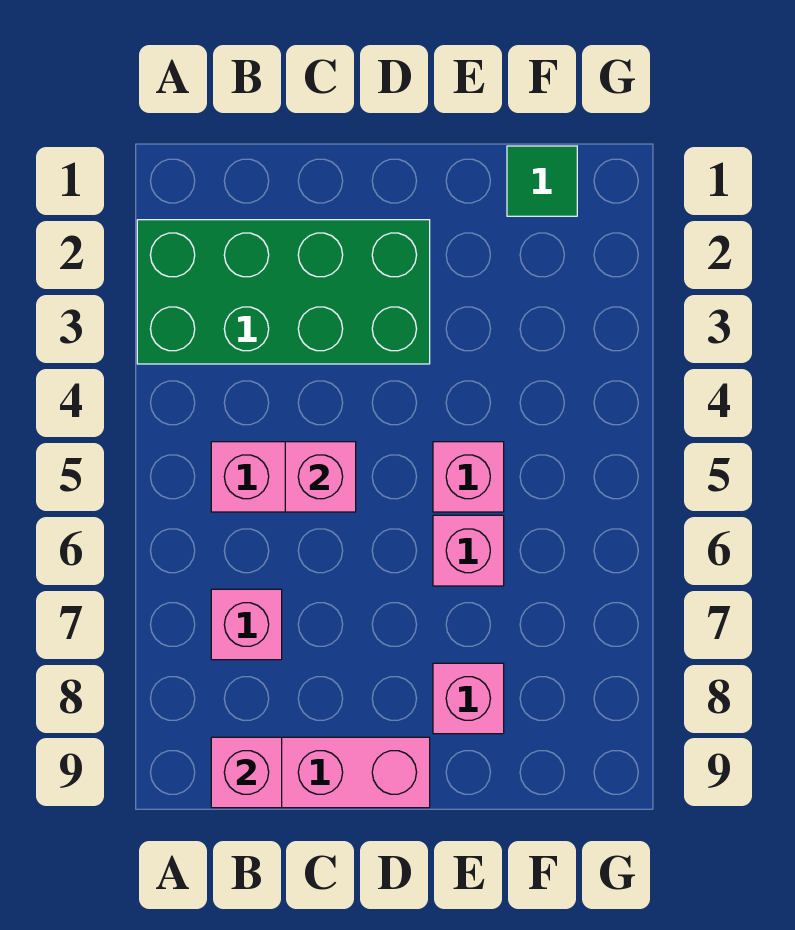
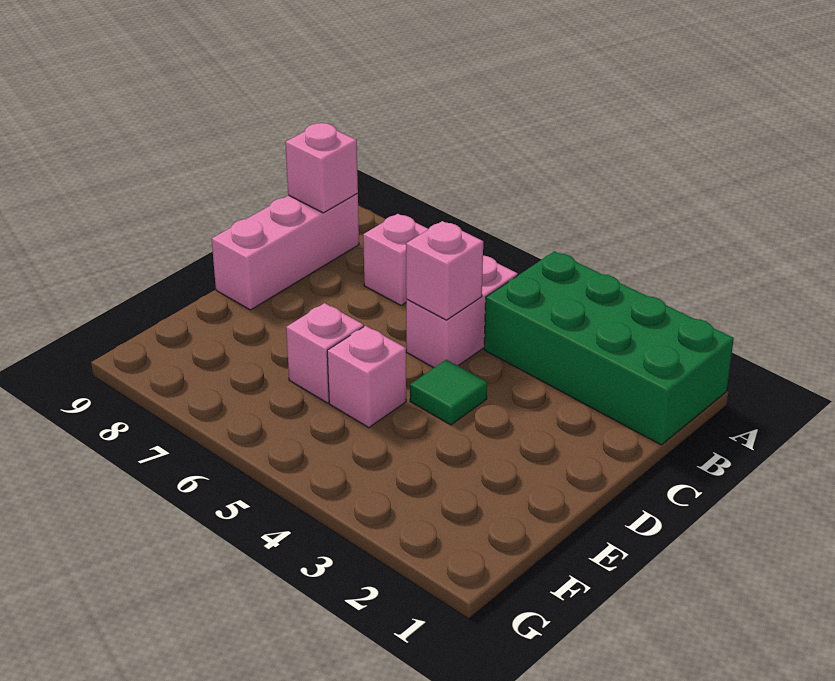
green brick A2:D3 level 1 -> green brick A1:B4 level 1
pink brick E8 level 1 -> none
green tile F1 level 1 -> green tile D4 level 1

